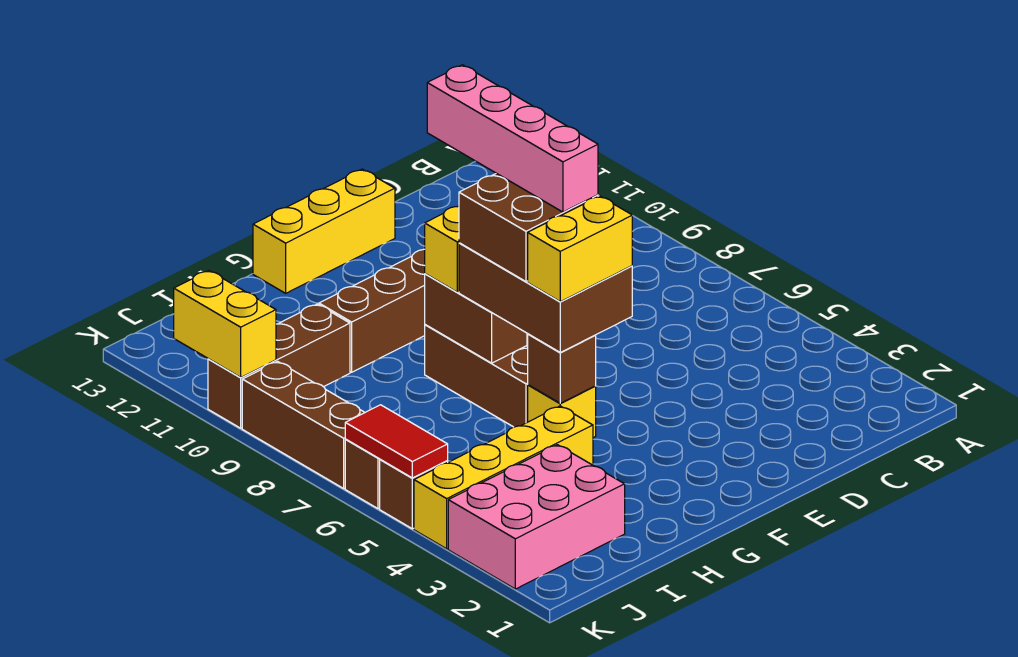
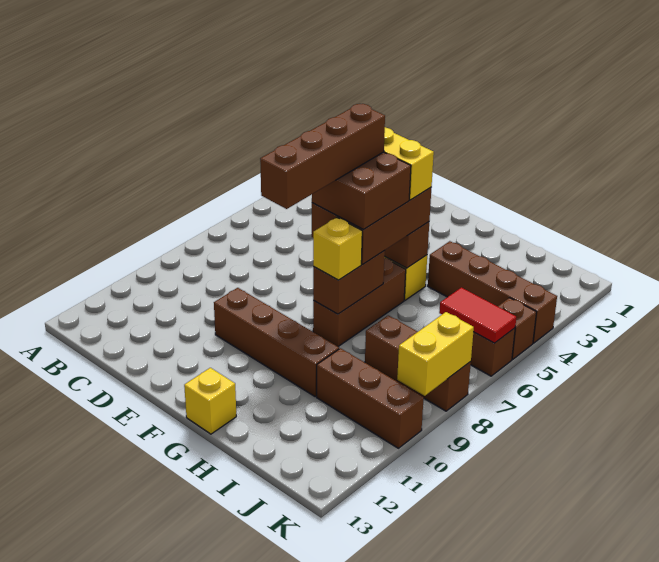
yellow brick E13:G13 level 1 -> yellow brick G13 level 1
pink brick F6:F9 level 5 -> brown brick F6:F9 level 5
yellow brick H4:K4 level 1 -> brown brick H4:K4 level 1
pink brick I2:K3 level 1 -> none
red tile K5:K6 level 2 -> red tile J6:K6 level 2
brown brick K7:K9 level 1 -> brown brick I8:K8 level 1
yellow brick K10:K11 level 2 -> yellow brick K8:K9 level 2

